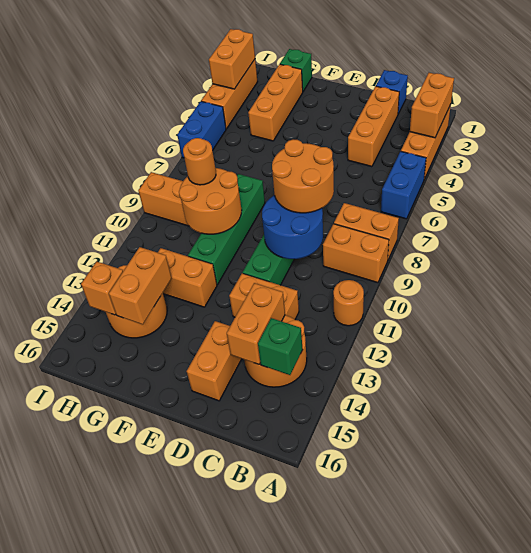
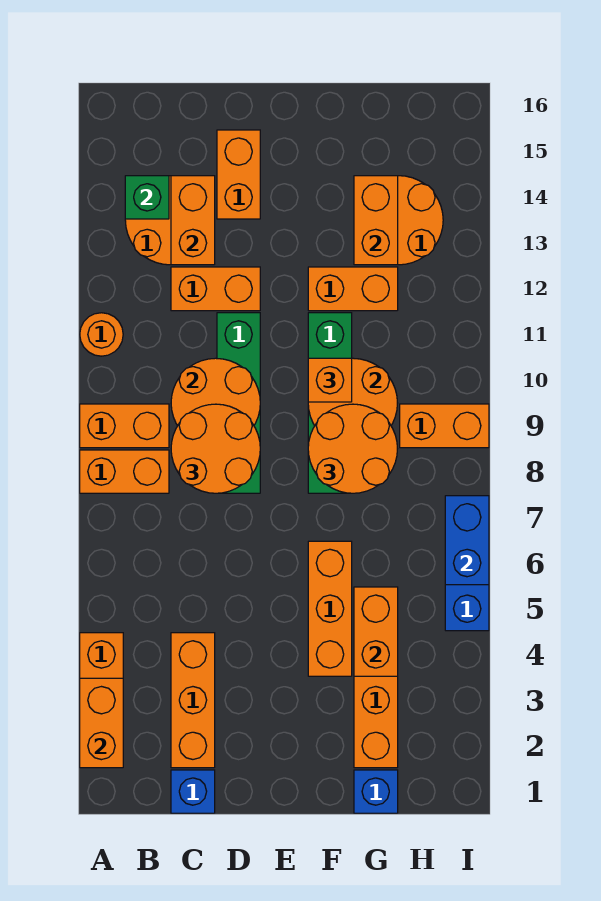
blue brick A5:A6 level 1 -> blue brick I6:I7 level 2
blue round brick C9:D10 level 2 -> orange round brick C9:D10 level 2
green brick G1 level 1 -> blue brick G1 level 1
orange round brick G9 level 3 -> orange round brick F8:G9 level 3
orange brick H14 level 2 -> orange brick F10 level 3
orange brick I2:I4 level 1 -> orange brick F4:F6 level 1
orange brick I2:I3 level 2 -> orange brick G4:G5 level 2

